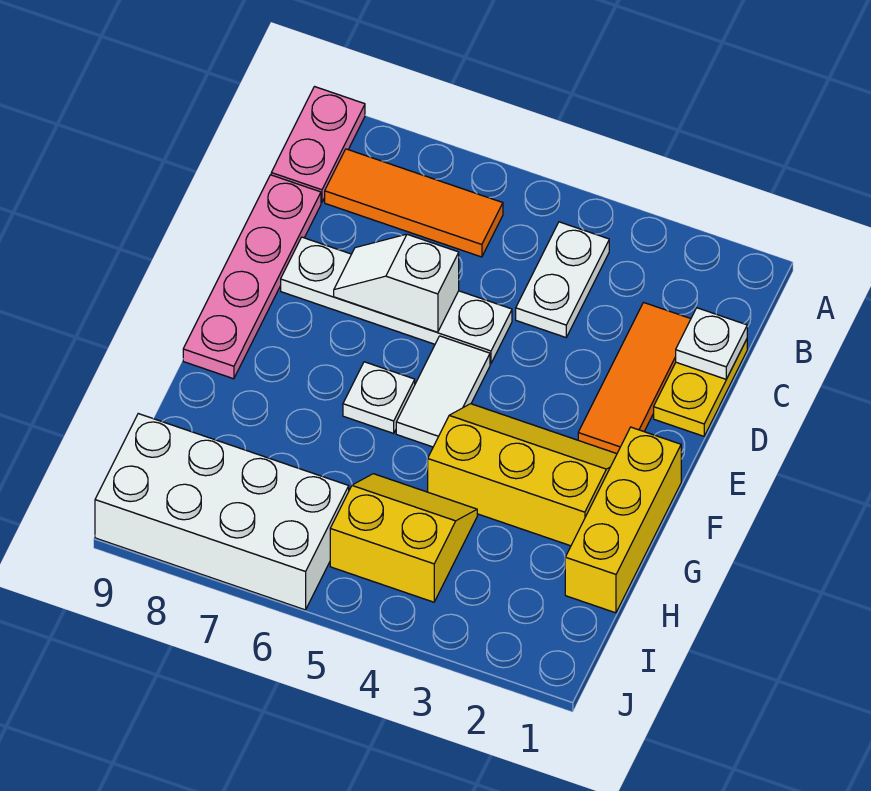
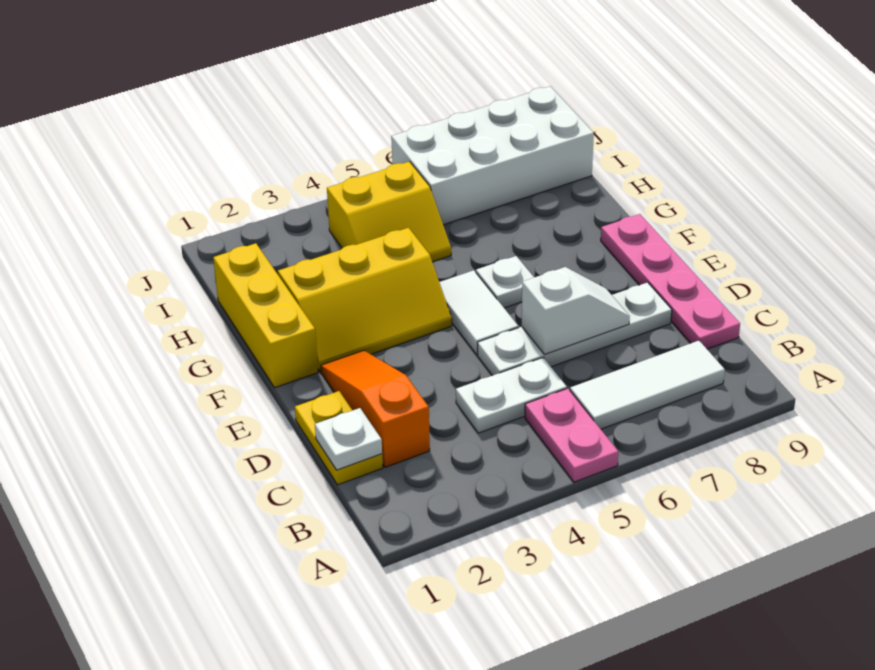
pink plate A9:B9 level 1 -> pink plate A5:B5 level 1
white plate B4:C4 level 1 -> white plate C4:C5 level 1
orange tile B6:B8 level 1 -> white tile B6:B8 level 1
orange tile C2:E2 level 1 -> orange slope C2:E2 level 1 top C

